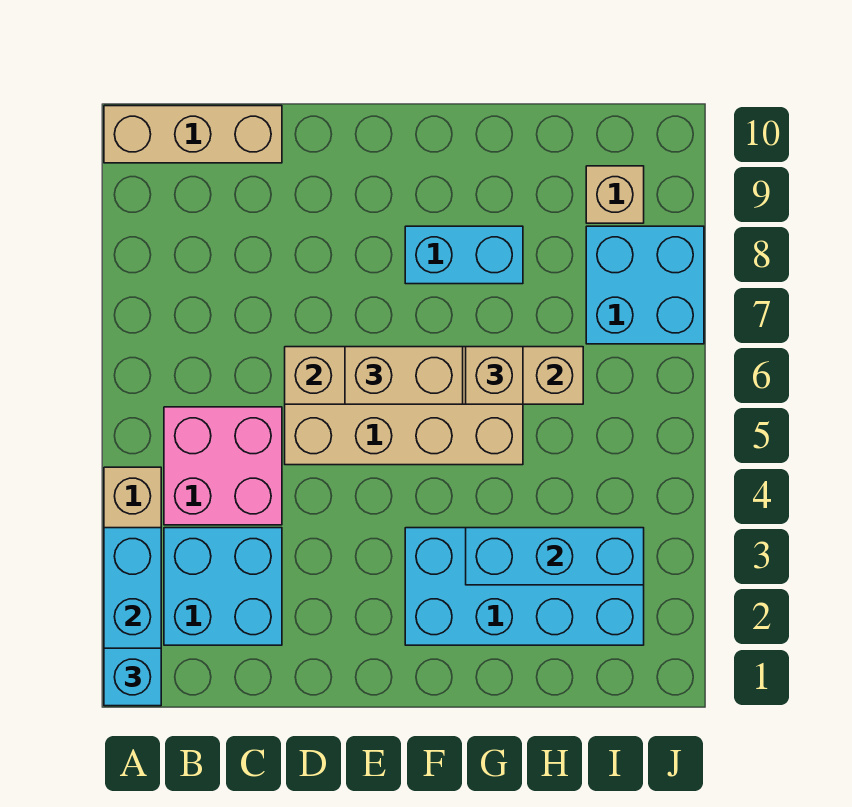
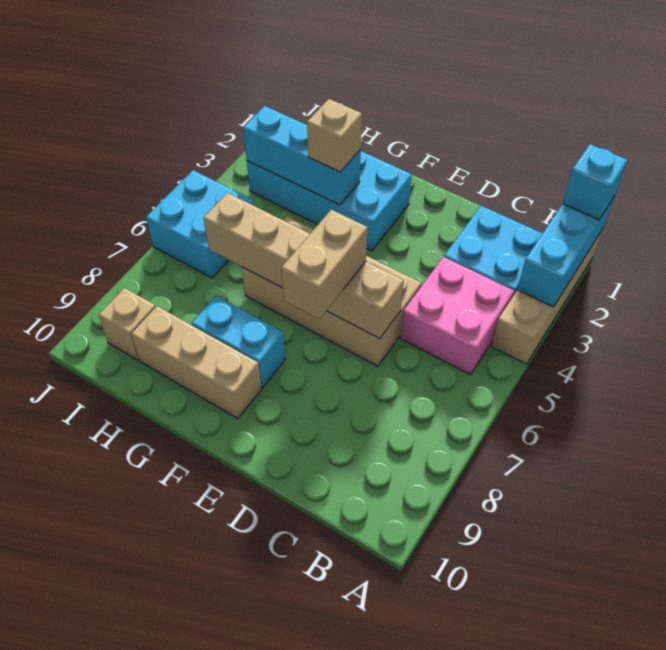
tan brick A10:C10 level 1 -> tan brick F9:H9 level 1
tan brick E6:F6 level 3 -> tan brick E6:E7 level 3
tan brick G6 level 3 -> tan brick G3 level 3
cyan brick I7:J8 level 1 -> cyan brick I5:J6 level 1

